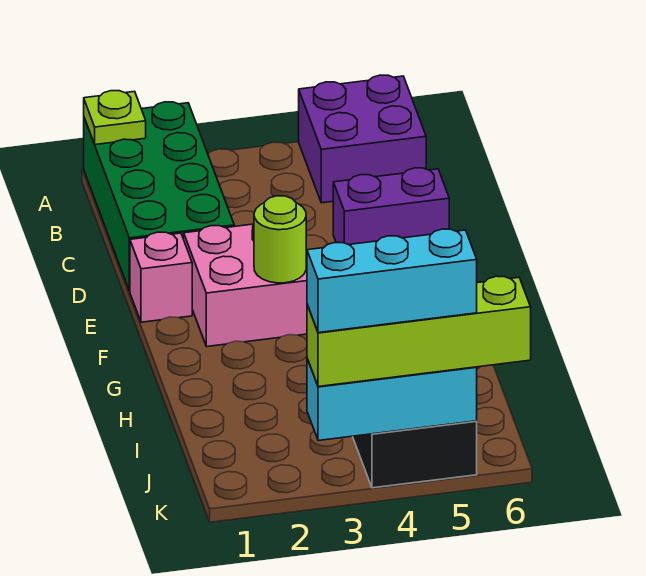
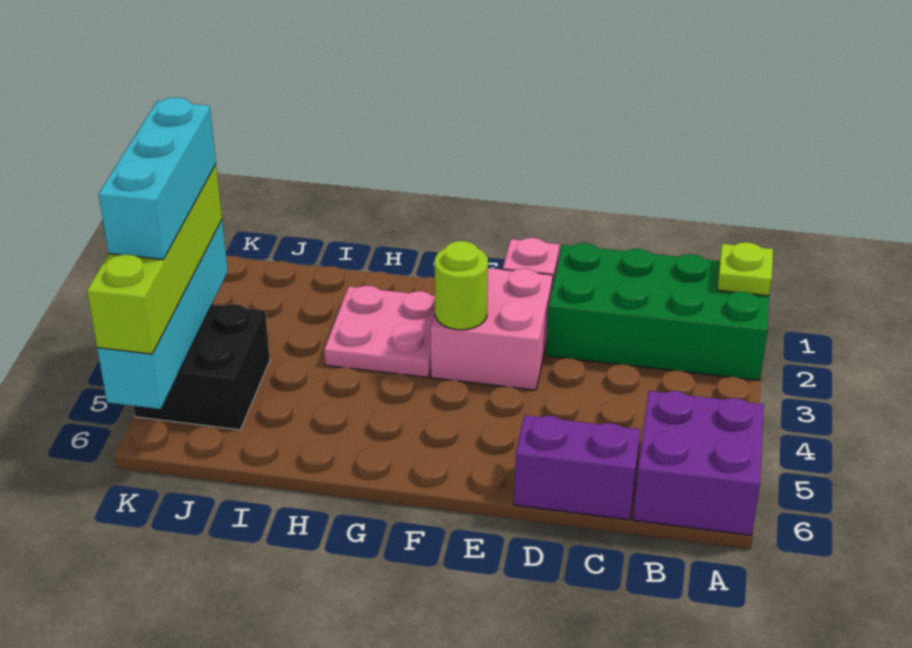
purple brick D5:D6 level 1 -> purple brick C6:D6 level 1
none -> pink plate G2:H3 level 1
cyan brick K3:K5 level 2 -> cyan brick K3:K6 level 2

